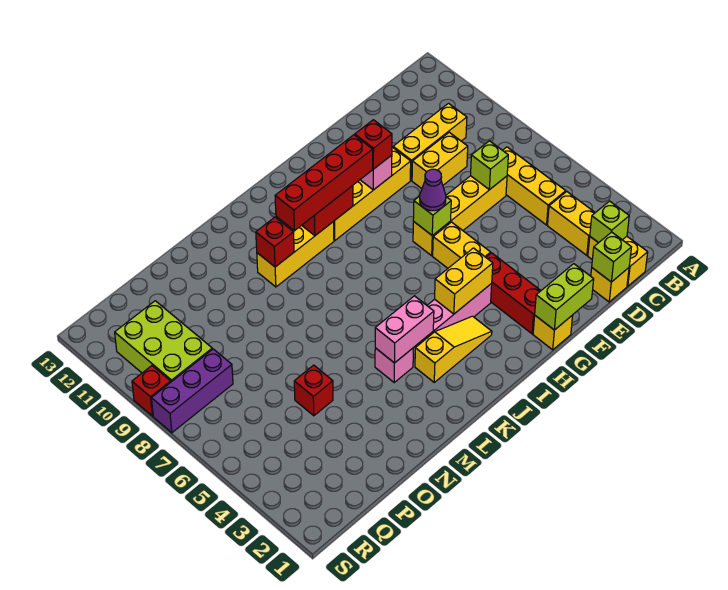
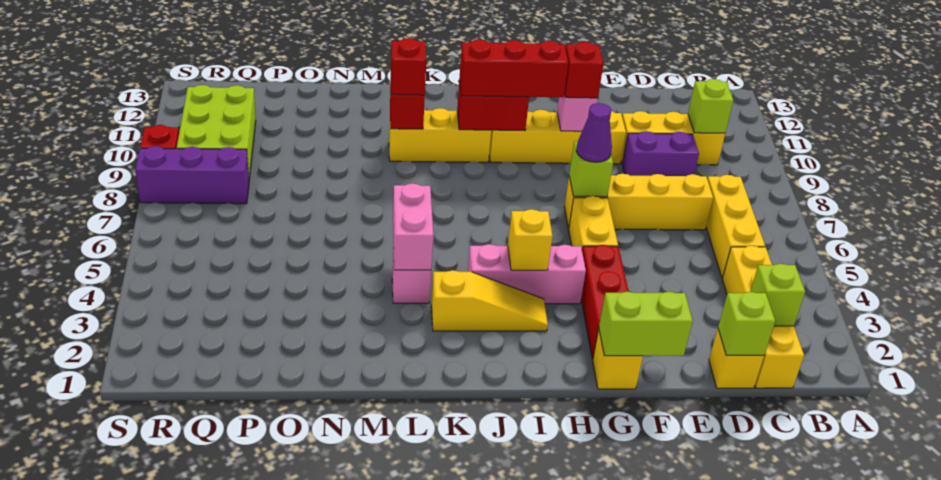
lime brick D7 level 2 -> lime brick C10 level 2
yellow brick D9:E9 level 1 -> purple brick D9:E9 level 1
yellow brick H4:I4 level 2 -> yellow brick I4 level 2
red brick H10:K10 level 3 -> red brick H10:J10 level 3
pink brick K4:L4 level 2 -> pink brick L4:L5 level 2
red brick O5 level 1 -> red brick L10 level 3

